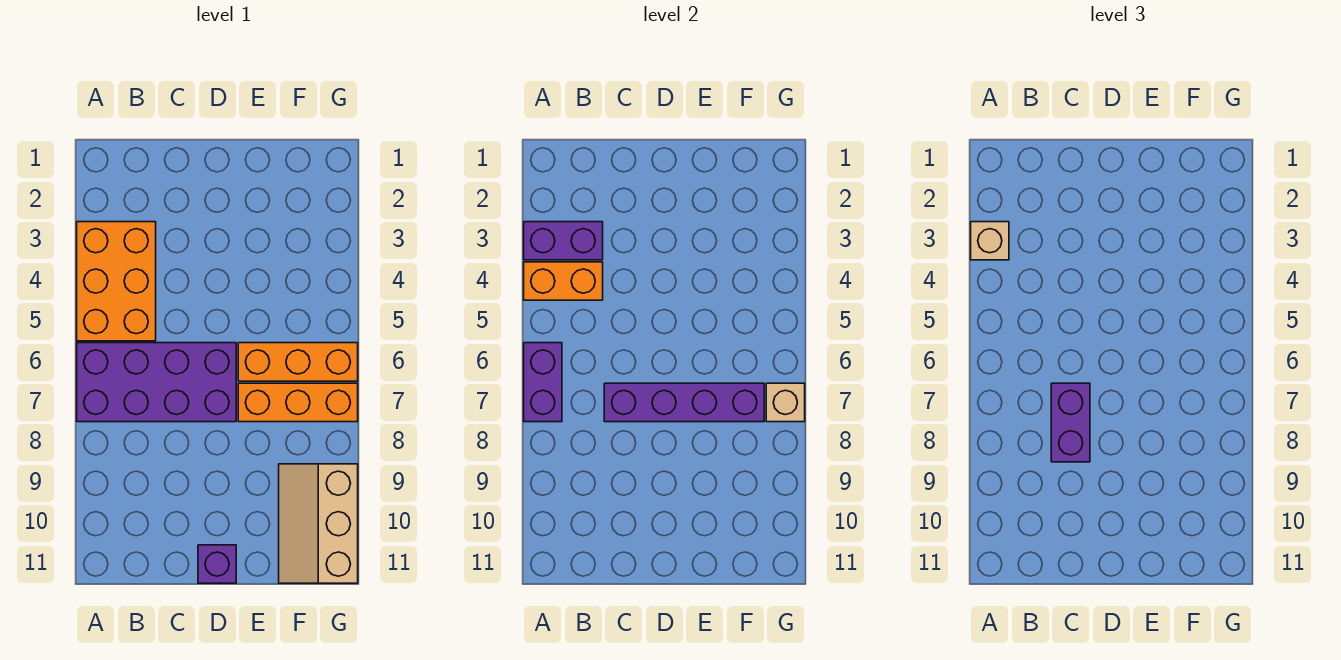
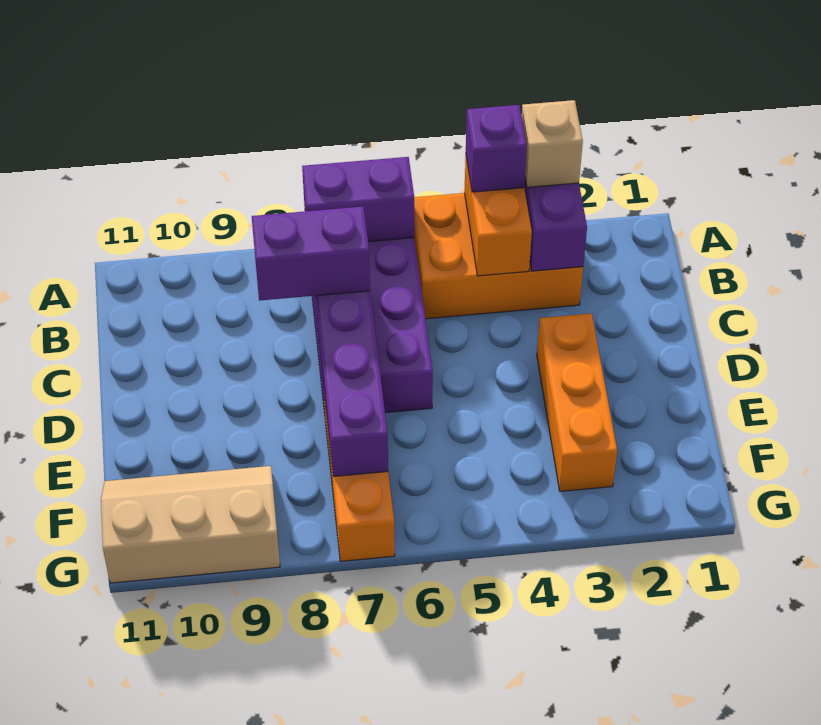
purple brick D11 level 1 -> purple brick A4 level 3
orange brick E6:G6 level 1 -> orange brick D3:F3 level 1
tan brick G7 level 2 -> none

